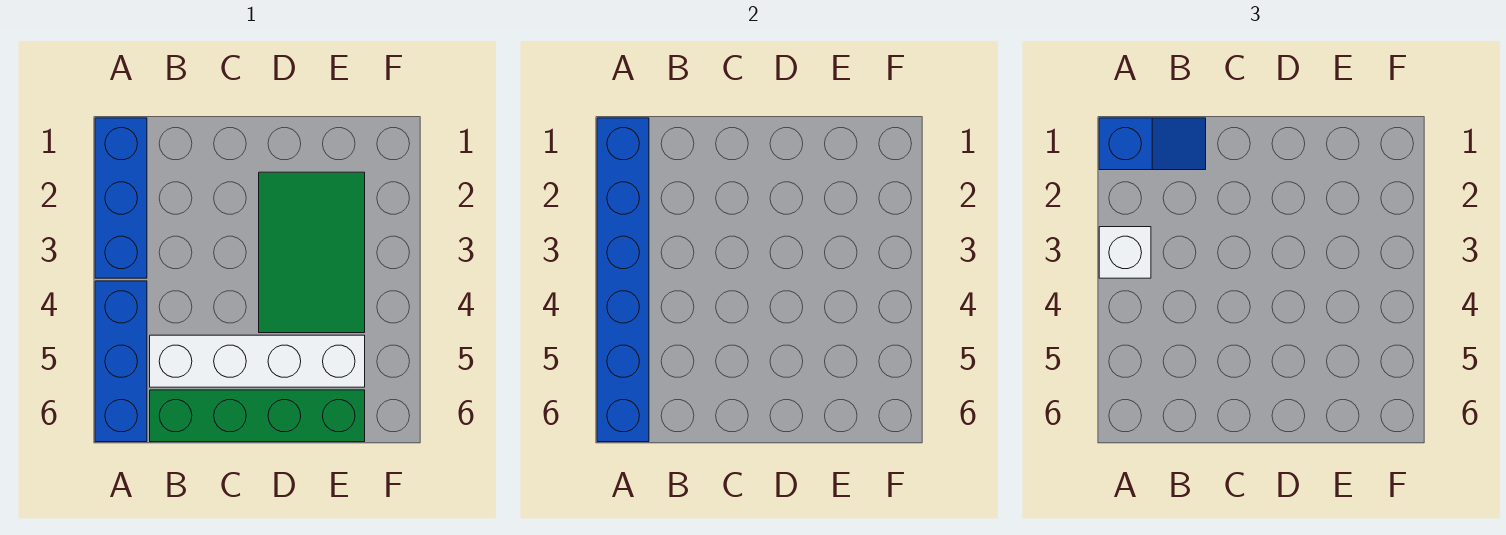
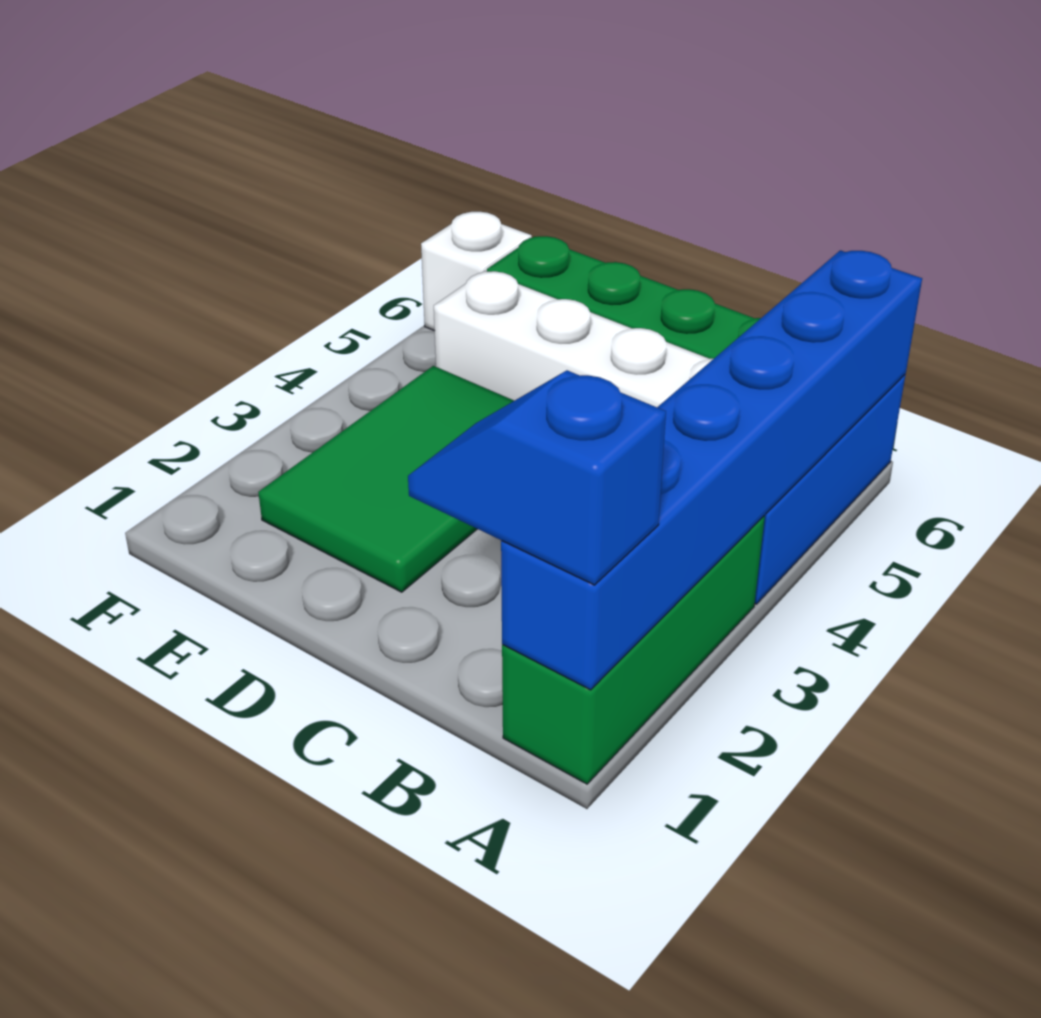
blue brick A1:A3 level 1 -> green brick A1:A3 level 1
white brick A3 level 3 -> white brick F6 level 1

